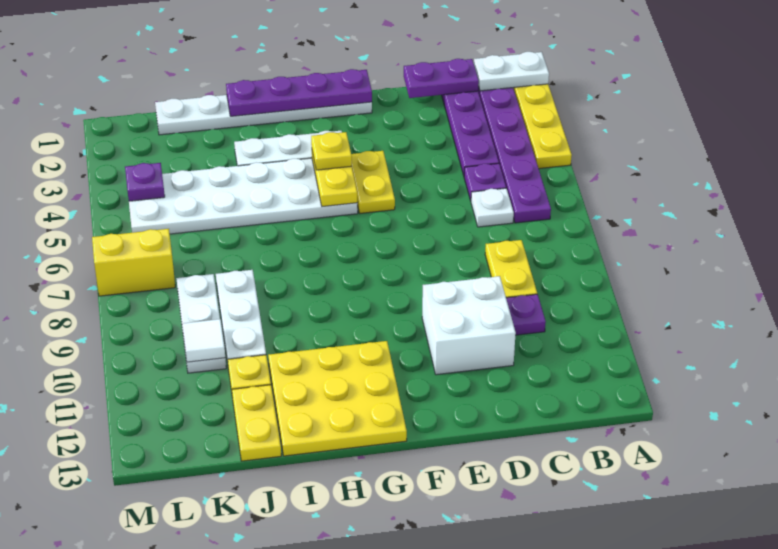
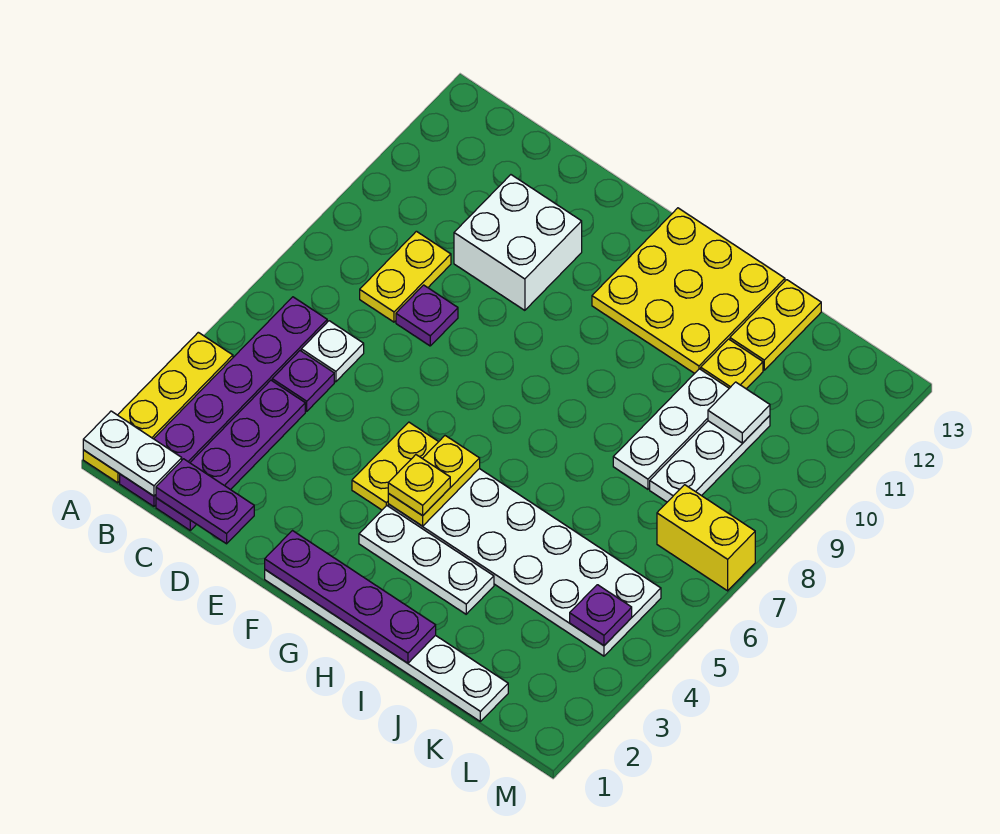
purple plate C10 level 1 -> purple plate D8 level 1

